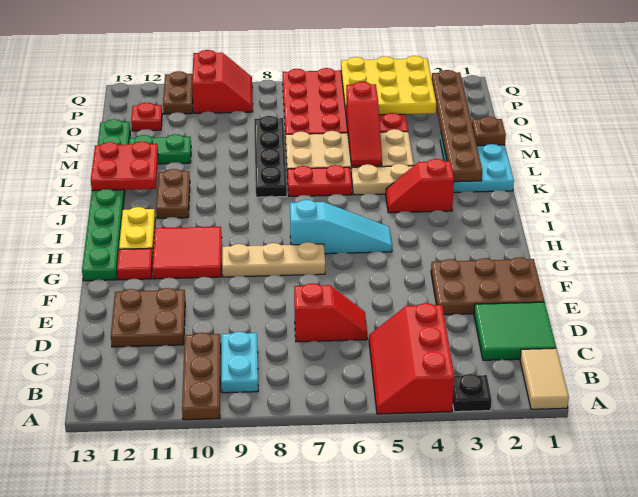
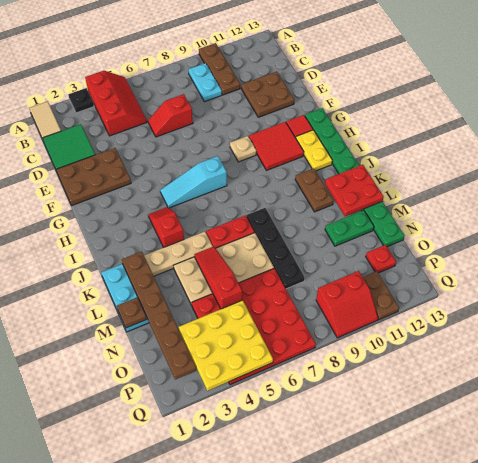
tan plate G7:G9 level 1 -> tan plate G9 level 1
red slope J3:J4 level 1 top 3 -> red slope I4:J4 level 1 top J
red slope P9:Q10 level 1 top 10 -> red slope P9:Q10 level 1 top P

